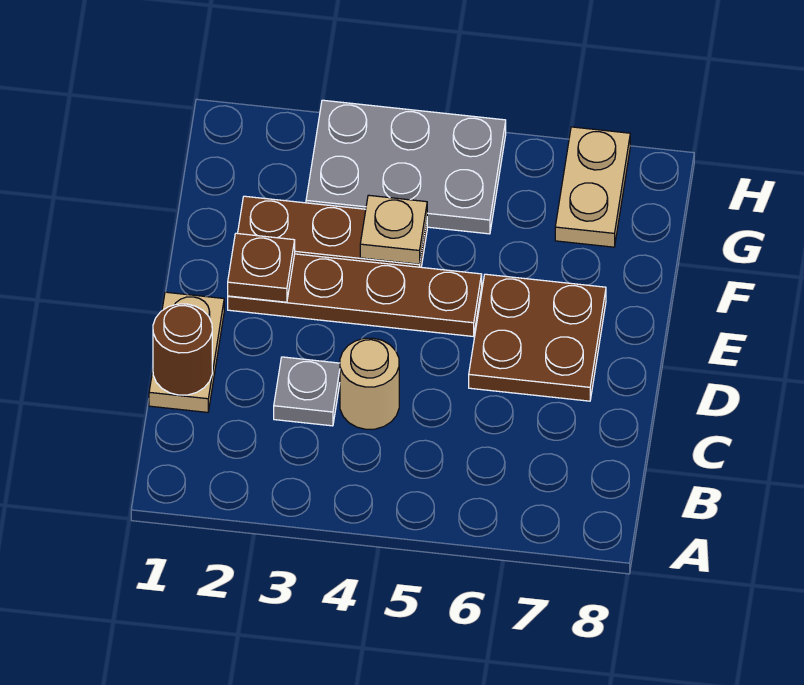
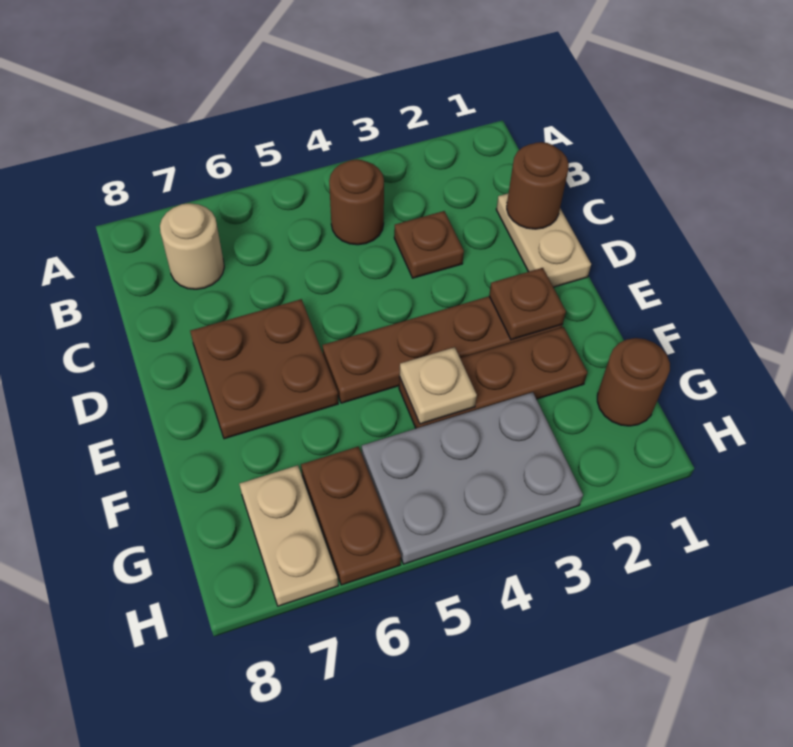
none -> brown round brick B4 level 1
grey plate C3 level 1 -> brown plate C3 level 1
tan round brick C4 level 1 -> tan round brick B7 level 1
none -> brown round brick G1 level 1
none -> brown plate G6:H6 level 1

